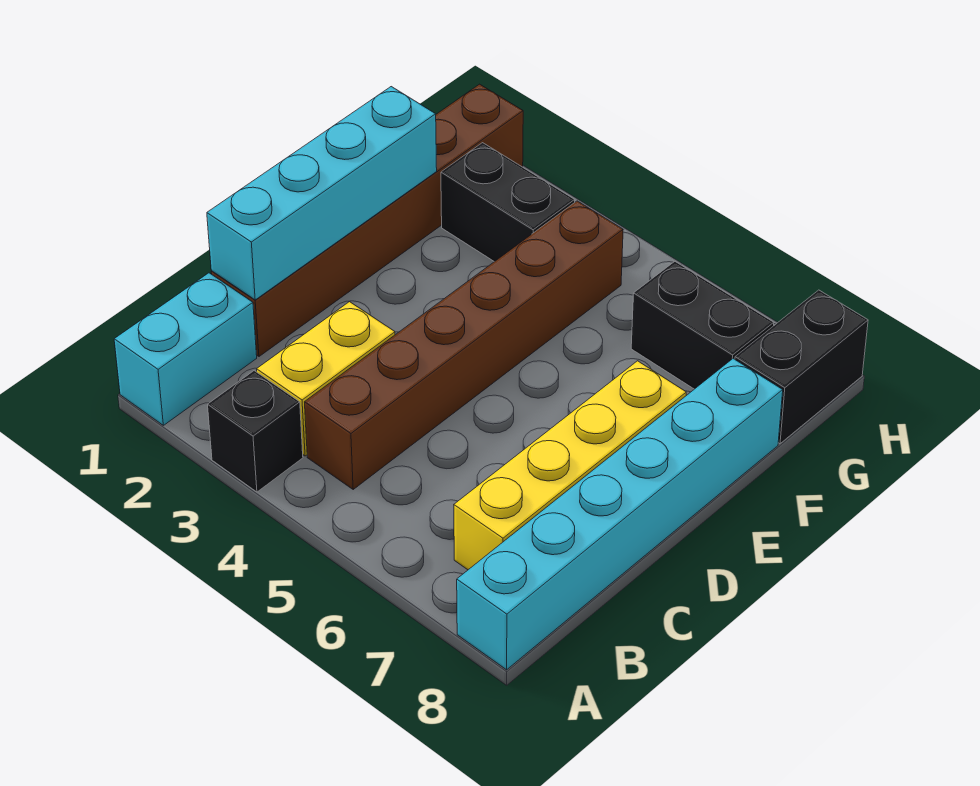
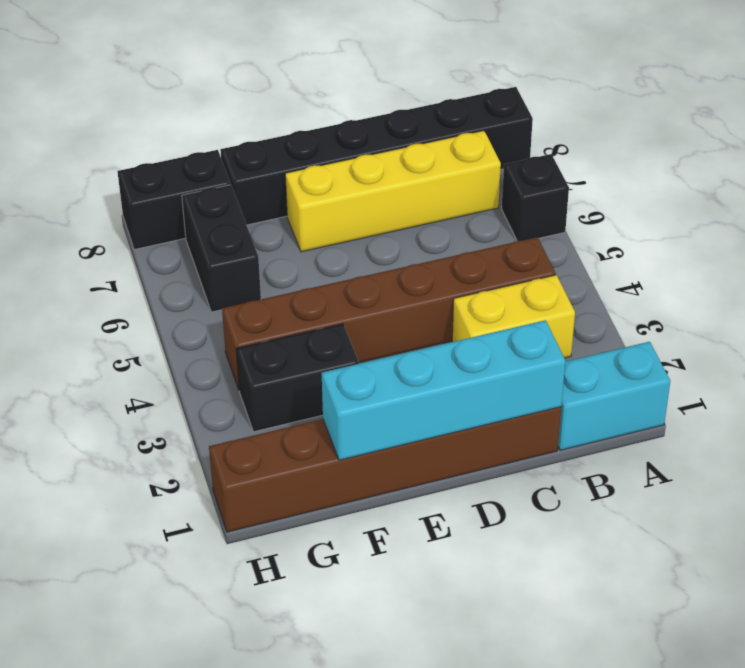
black brick A3 level 1 -> black brick A6 level 1
cyan brick A8:F8 level 1 -> black brick A8:F8 level 1
black brick G2:G3 level 1 -> black brick F3:G3 level 1

